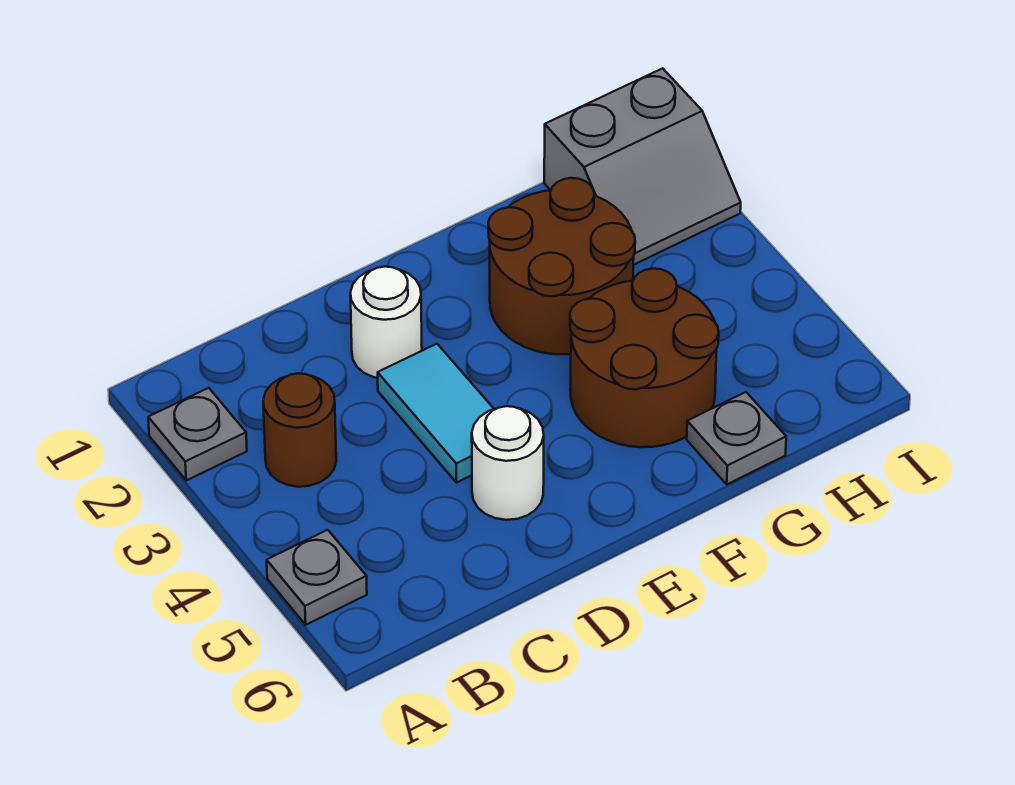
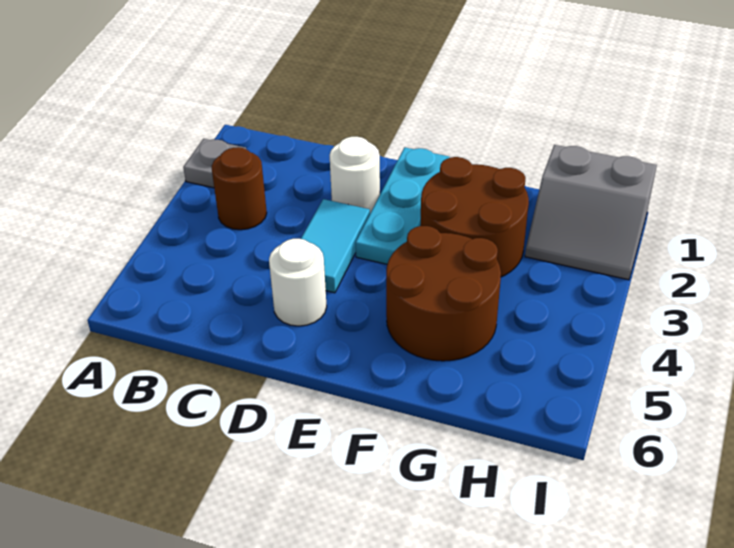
grey plate A5 level 1 -> none
none -> cyan plate E1:E3 level 1
grey plate G6 level 1 -> none

